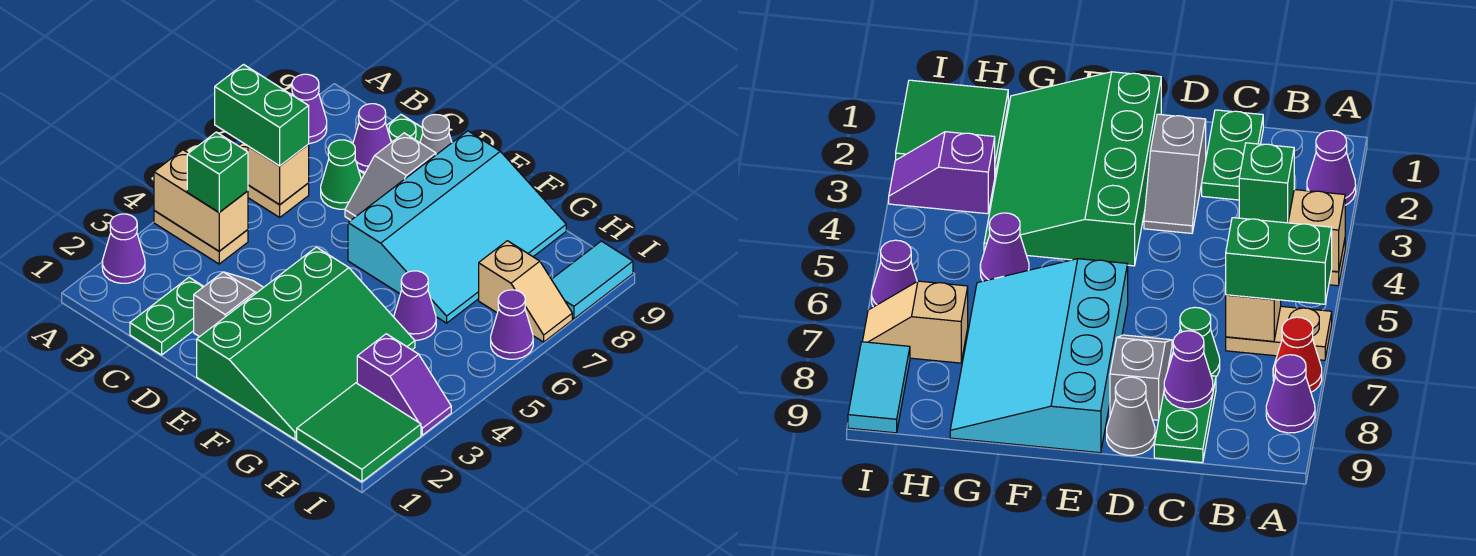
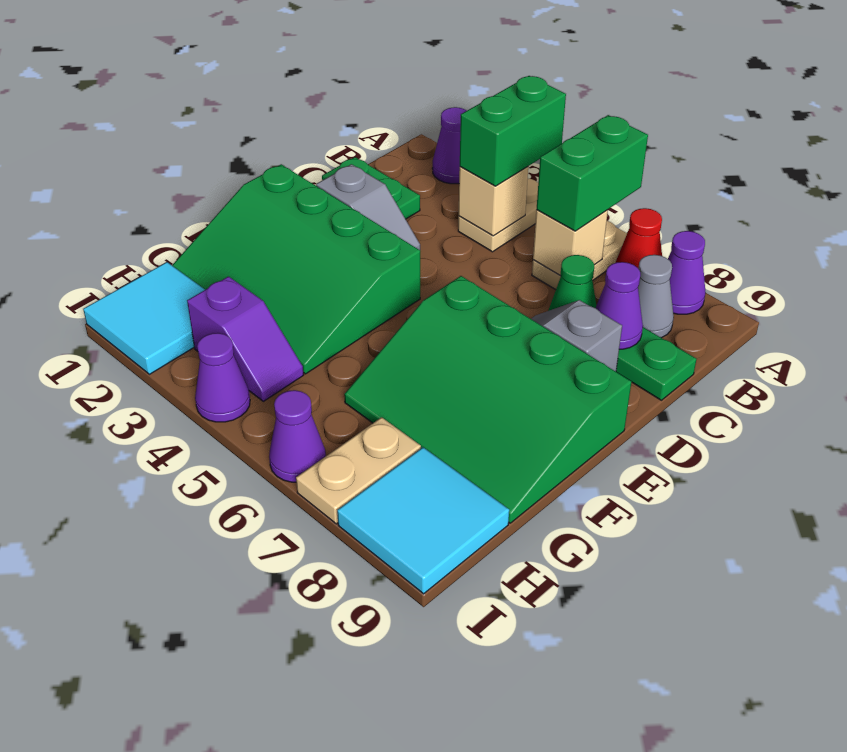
tan brick A4:B4 level 2 -> tan brick B4 level 2
green brick B4 level 3 -> green brick A4:B4 level 3
grey cone D9 level 1 -> grey cone B8 level 1
cyan slope E6:G9 level 1 top E -> green slope E6:G9 level 1 top E
purple cone G5 level 1 -> purple cone I4 level 1
green tile H1:I2 level 1 -> cyan tile H1:I2 level 1
purple slope H3:I3 level 1 top H -> purple slope H3:H4 level 1 top 3
tan slope H7:I7 level 1 top H -> tan plate H7:I7 level 1
cyan tile I8:I9 level 1 -> cyan tile H8:I9 level 1

